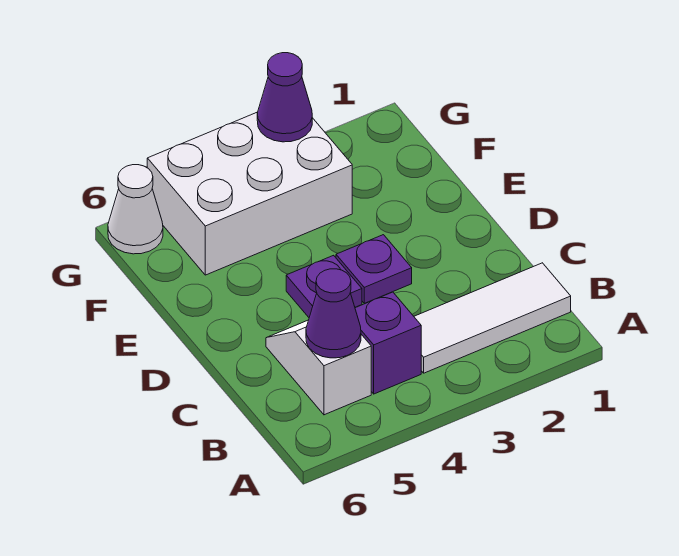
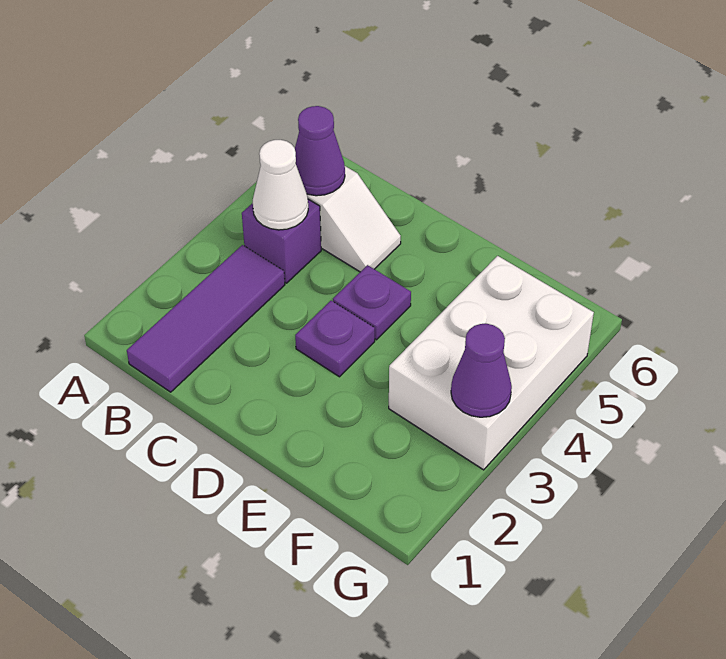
white tile B1:B3 level 1 -> purple tile B1:B3 level 1
white cone G6 level 1 -> white cone B4 level 2

